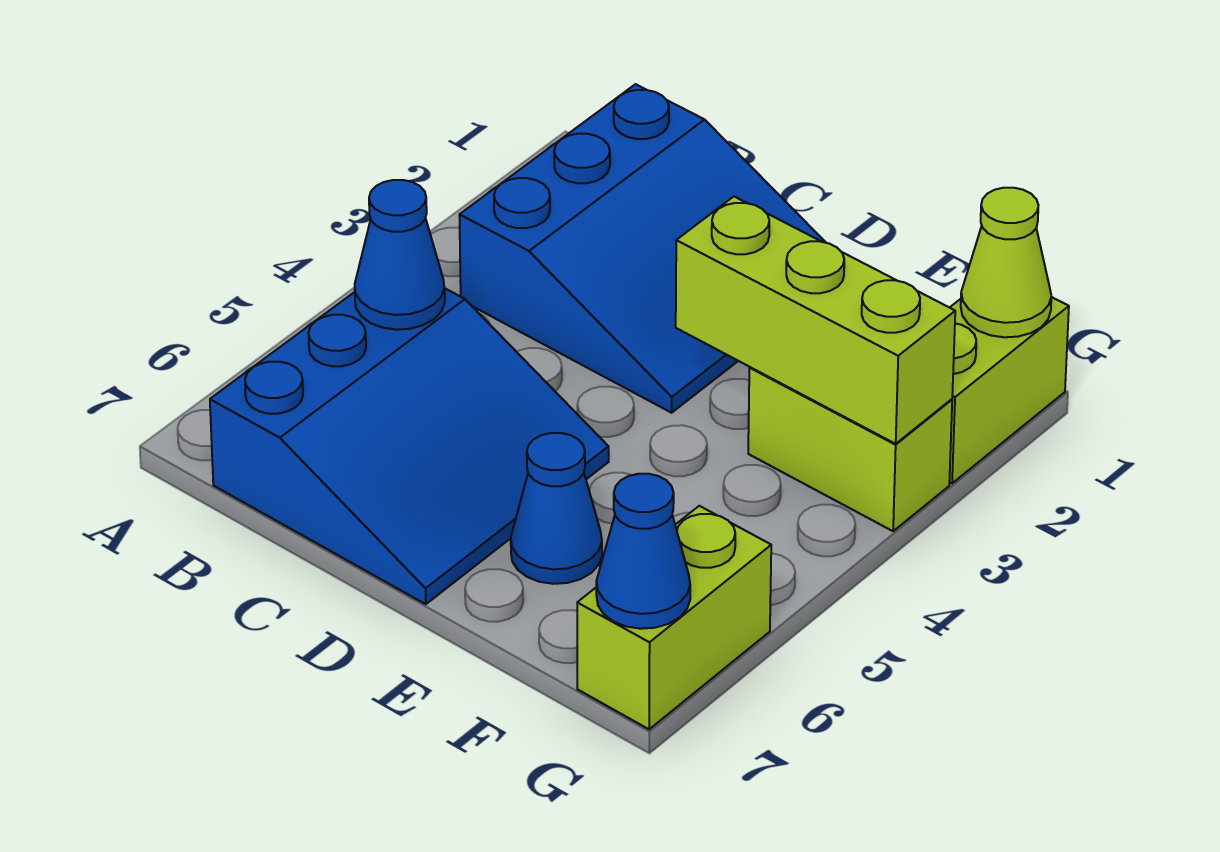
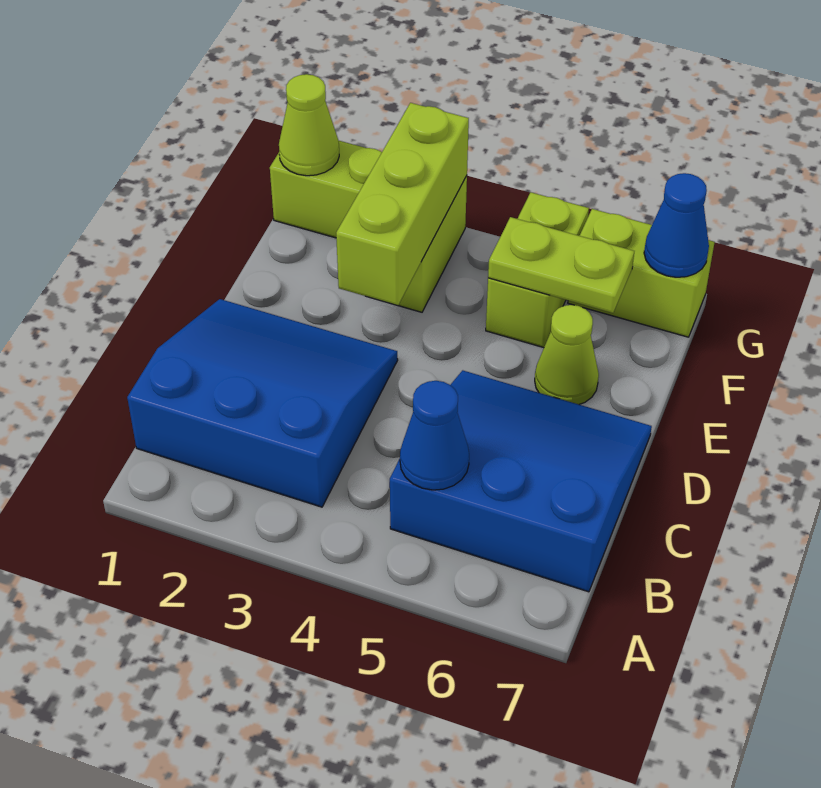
blue cone E6 level 1 -> lime cone E6 level 1
none -> lime brick F5:G5 level 1
none -> lime plate F5:F6 level 2

